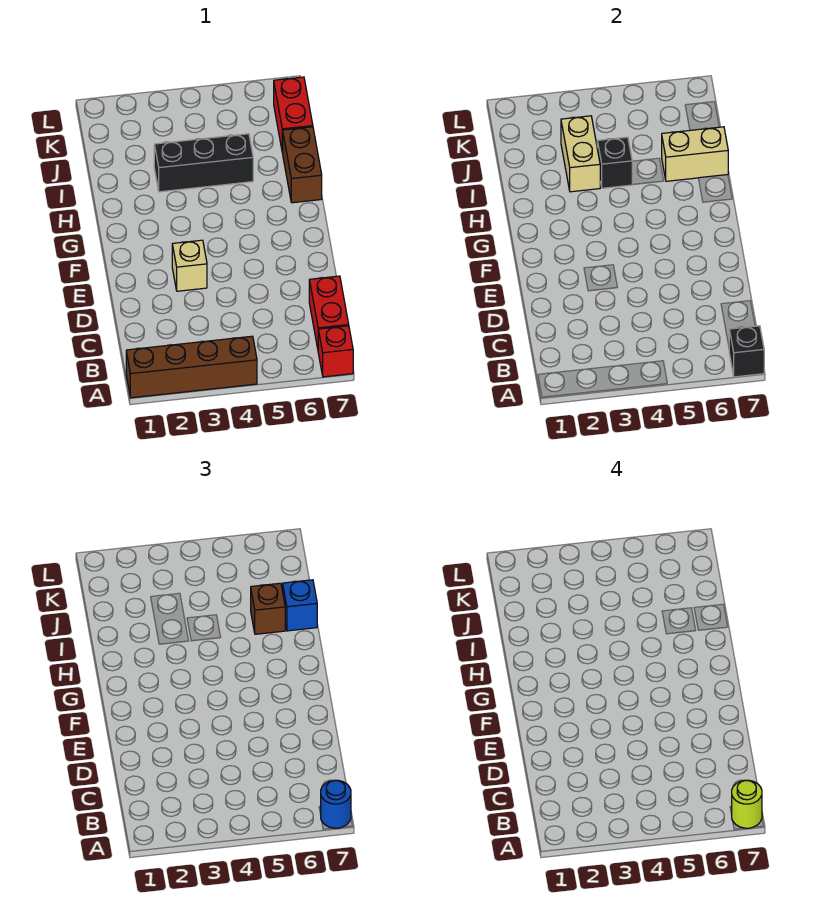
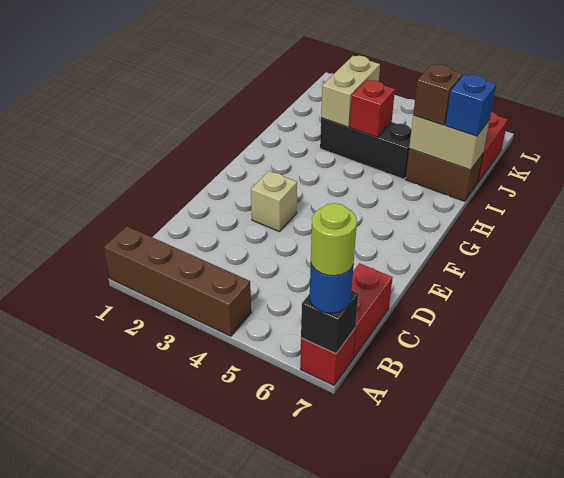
brown brick H7:I7 level 1 -> brown brick I6:I7 level 1
black brick I4 level 2 -> red brick I4 level 2

